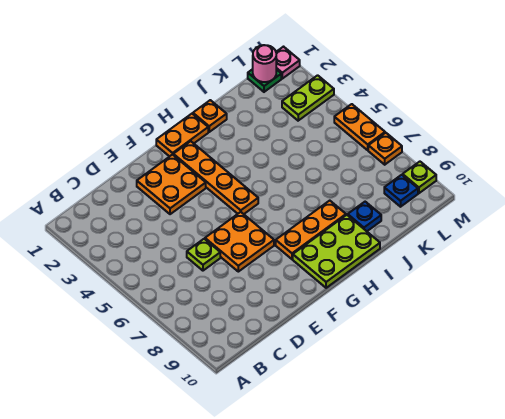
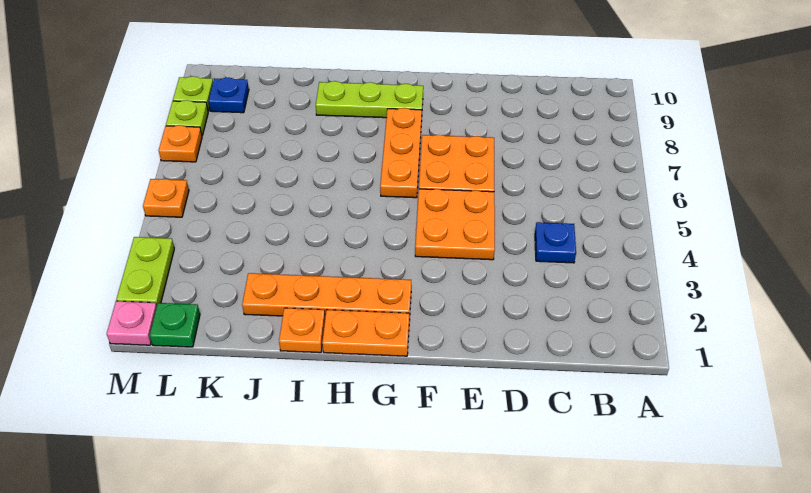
lime plate D6 level 1 -> lime plate M8 level 1
orange plate E2:F3 level 1 -> orange plate E4:F5 level 1
orange plate G2:G5 level 1 -> orange plate G2:J2 level 1
orange plate G8:I8 level 1 -> orange plate G6:G8 level 1
lime plate G9:I10 level 1 -> lime plate G9:I9 level 1
blue plate J9 level 1 -> blue plate C4 level 1
pink round brick L1 level 2 -> none
lime plate L3:M3 level 1 -> lime plate M2:M3 level 1
orange plate M5:M6 level 1 -> orange plate M5 level 1

